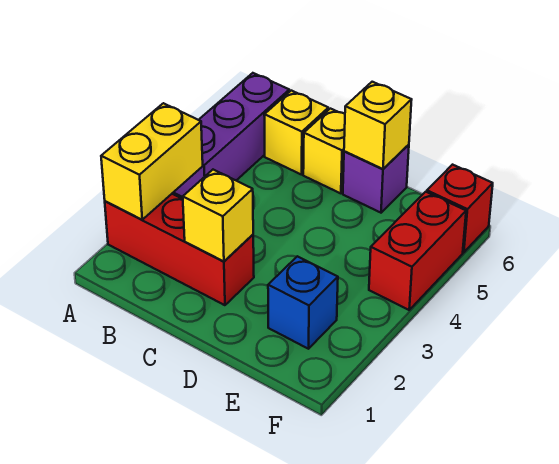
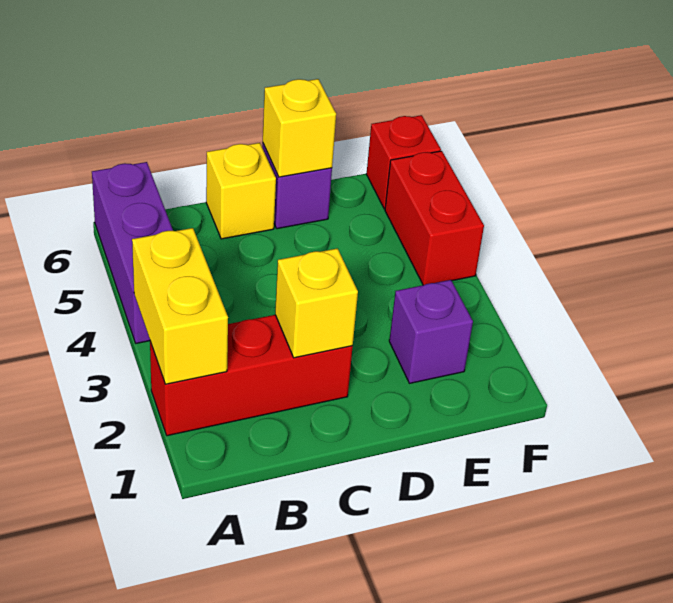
yellow brick B6 level 1 -> none
blue brick E2 level 1 -> purple brick E2 level 1

